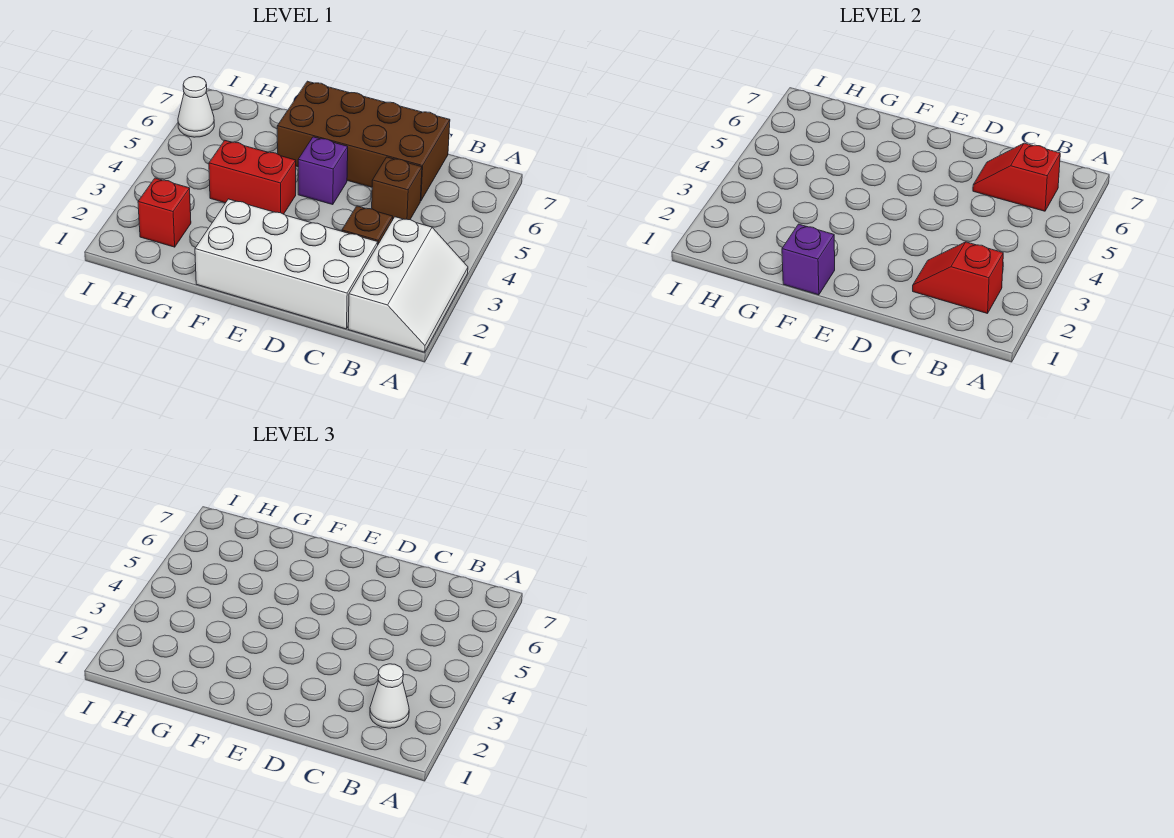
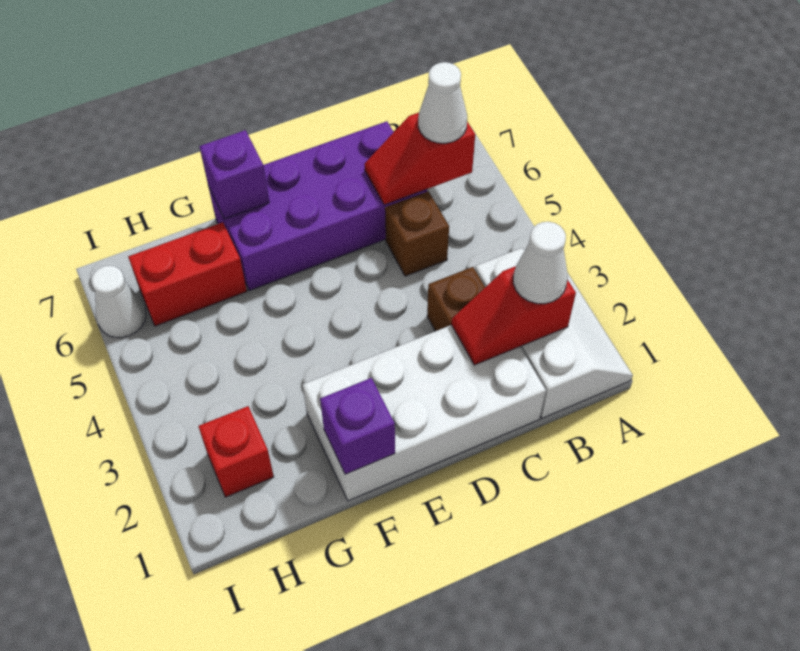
none -> white cone B6 level 3
brown brick C6:F7 level 1 -> purple brick C6:F7 level 1
purple brick E5 level 1 -> purple brick F7 level 2
red brick F4:G4 level 1 -> red brick G6:H6 level 1

